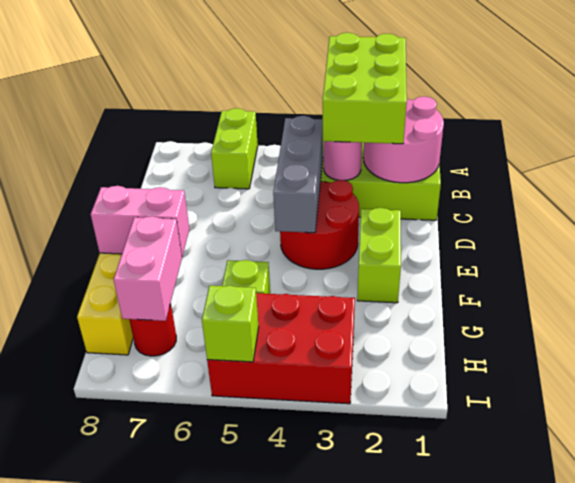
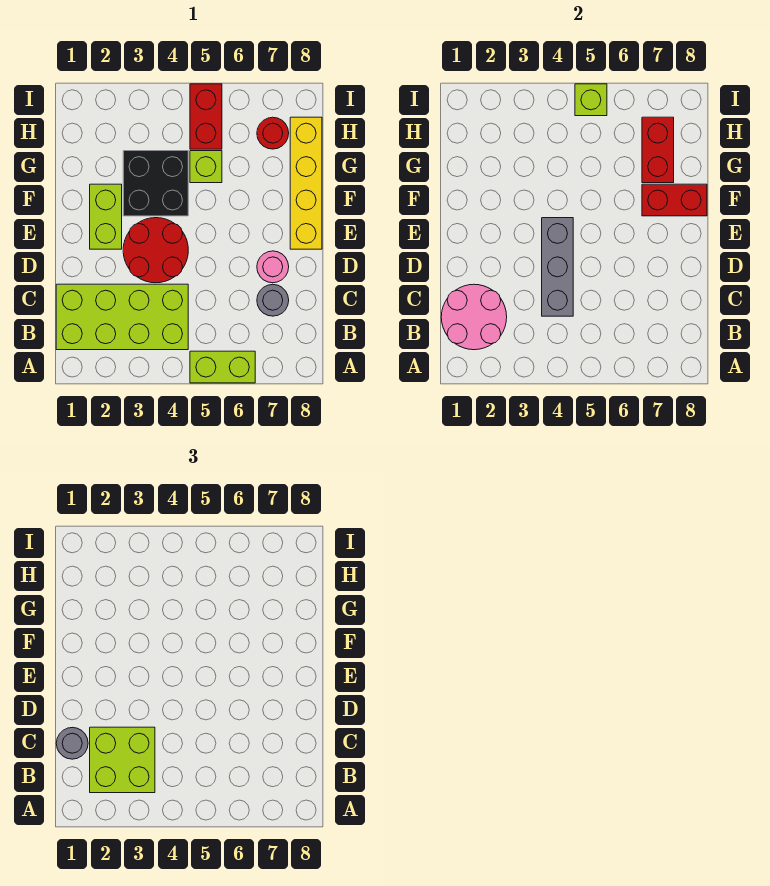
lime brick A2:C3 level 3 -> lime brick B2:C3 level 3
lime brick A6:B6 level 1 -> lime brick A5:A6 level 1
none -> grey round brick C1 level 3
pink round brick C3 level 2 -> pink round brick D7 level 1
none -> grey round brick C7 level 1
none -> black brick F3:G4 level 1
pink brick F7:F8 level 2 -> red brick F7:F8 level 2
pink brick G7:H7 level 2 -> red brick G7:H7 level 2
red brick H3:I5 level 1 -> red brick H5:I5 level 1

